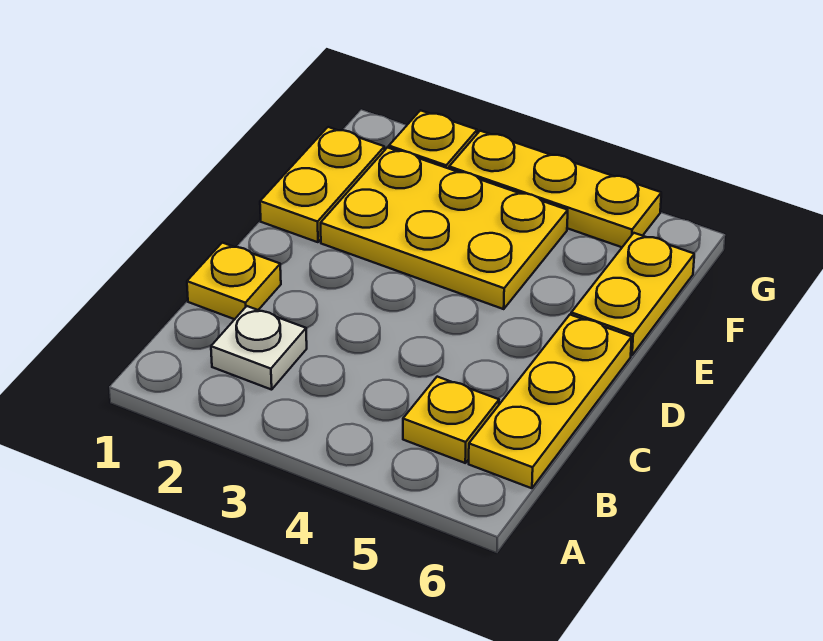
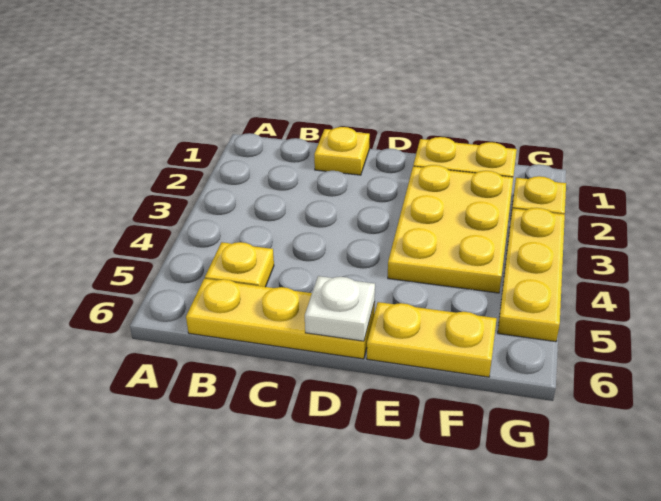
white plate B2 level 1 -> white plate D6 level 2

